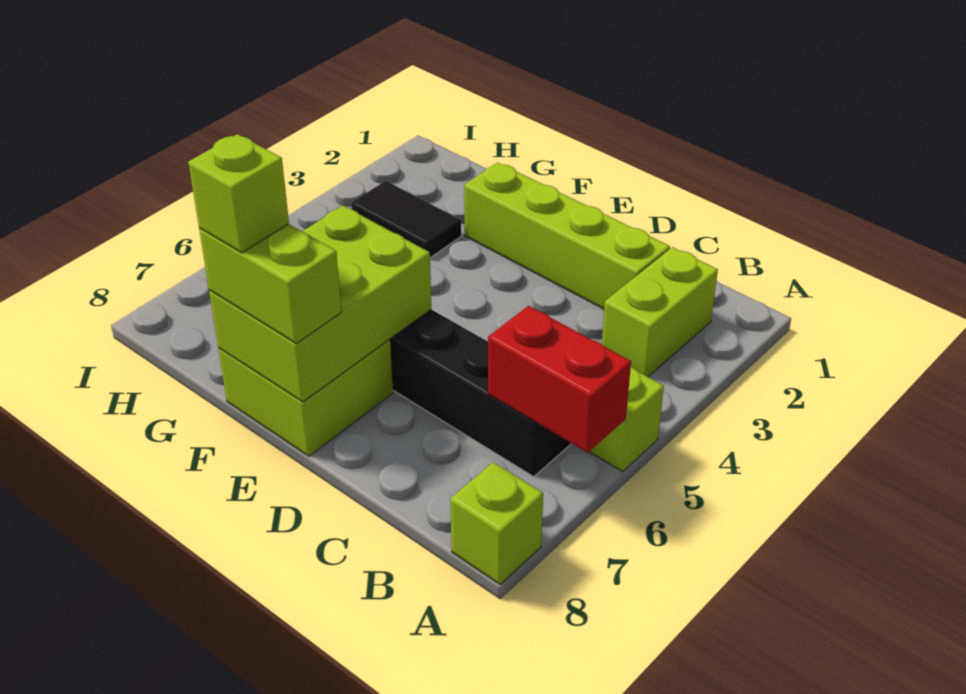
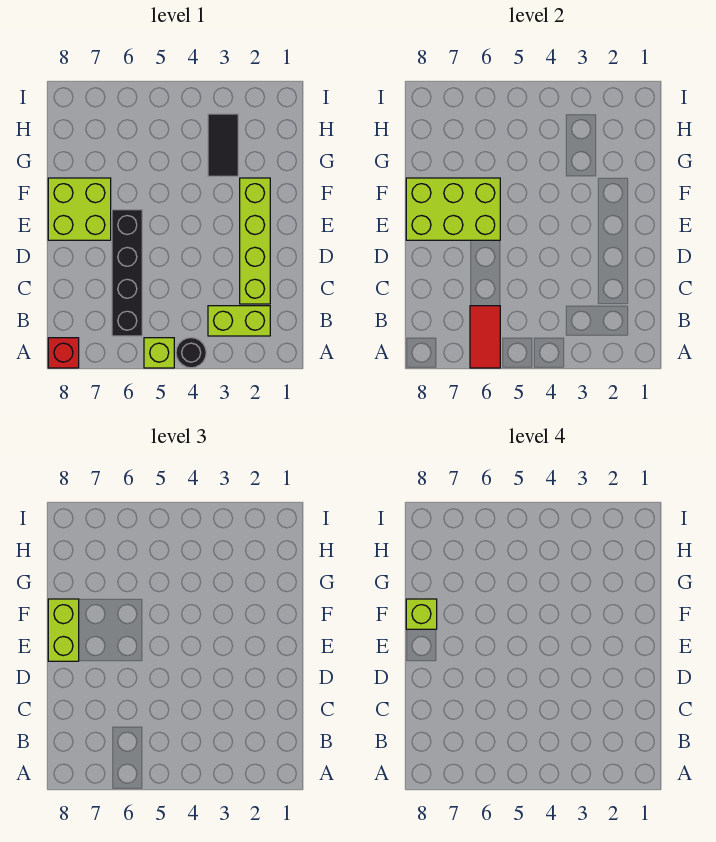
none -> black round brick A4 level 1
red brick A6:B6 level 2 -> red tile A6:B6 level 2
lime brick A8 level 1 -> red brick A8 level 1

